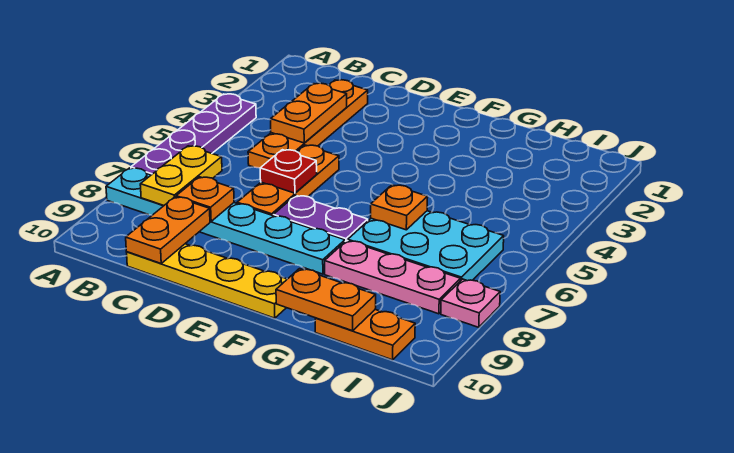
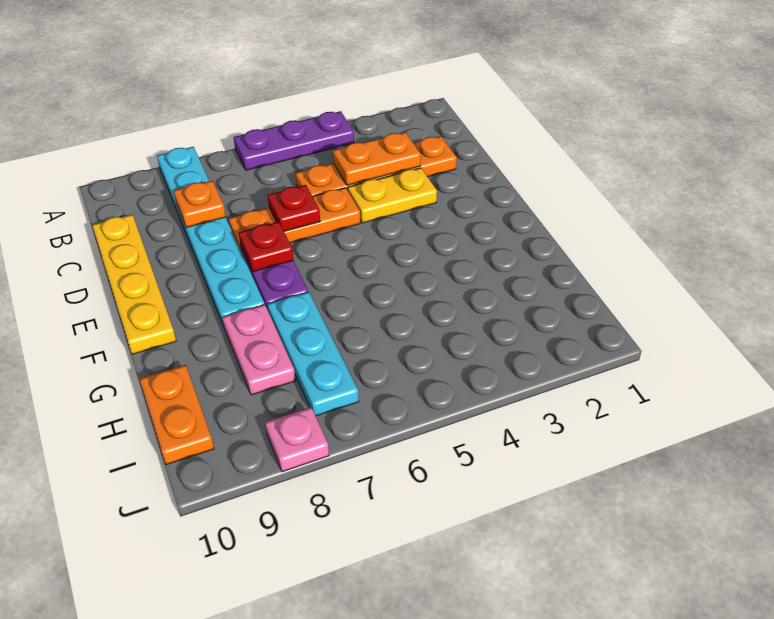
purple plate A4:A7 level 1 -> purple plate A4:A6 level 1
yellow plate B7:B8 level 2 -> yellow plate D3:D4 level 1
orange plate C9:C10 level 2 -> none
none -> red plate E7 level 2
cyan plate G6:I7 level 1 -> cyan plate G7:I7 level 1
orange plate G6 level 2 -> none
pink plate G8:I8 level 1 -> pink plate G8:H8 level 1
orange plate G10:H10 level 2 -> none

